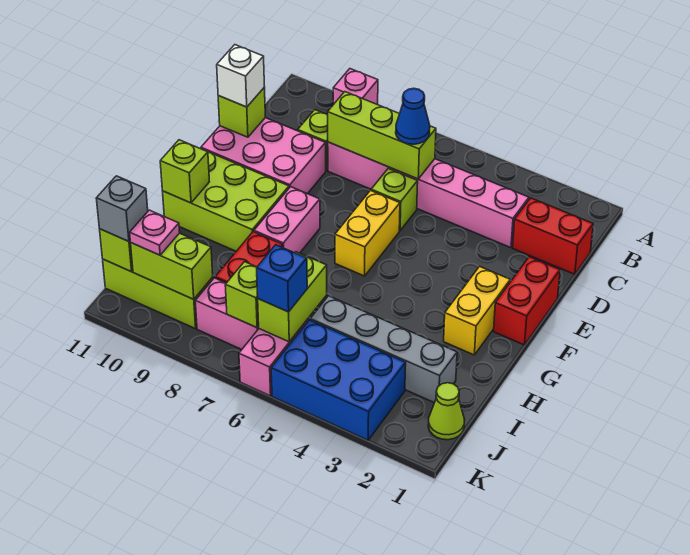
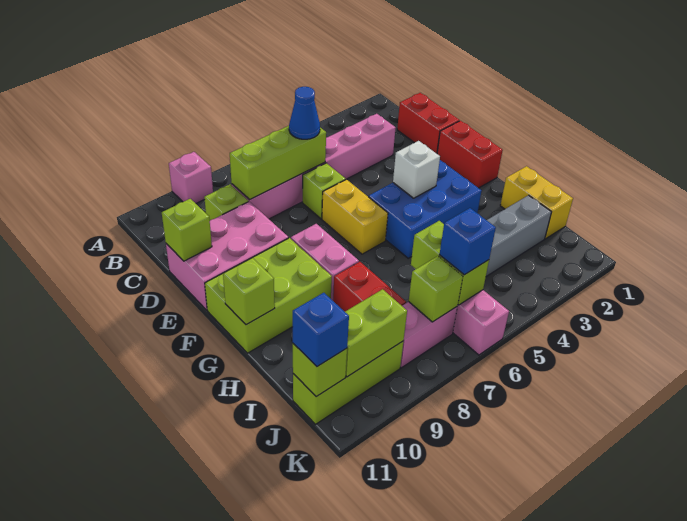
red brick C1:C2 level 1 -> red brick C1:D1 level 1
white brick D11 level 3 -> white brick F4 level 2
yellow brick F2:G2 level 1 -> yellow brick H1:I1 level 1
lime cone J1 level 1 -> none
blue brick J3:K5 level 1 -> blue brick F3:G5 level 1
pink plate J10 level 3 -> none
grey brick J11 level 3 -> blue brick J11 level 3

